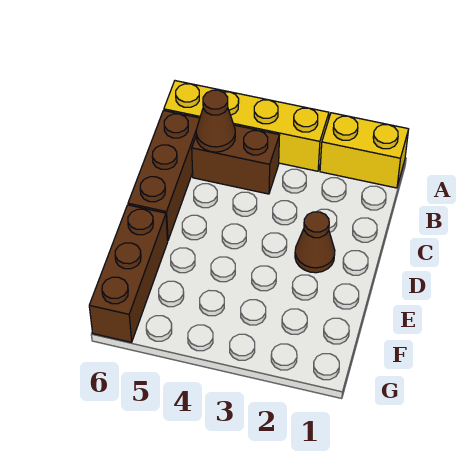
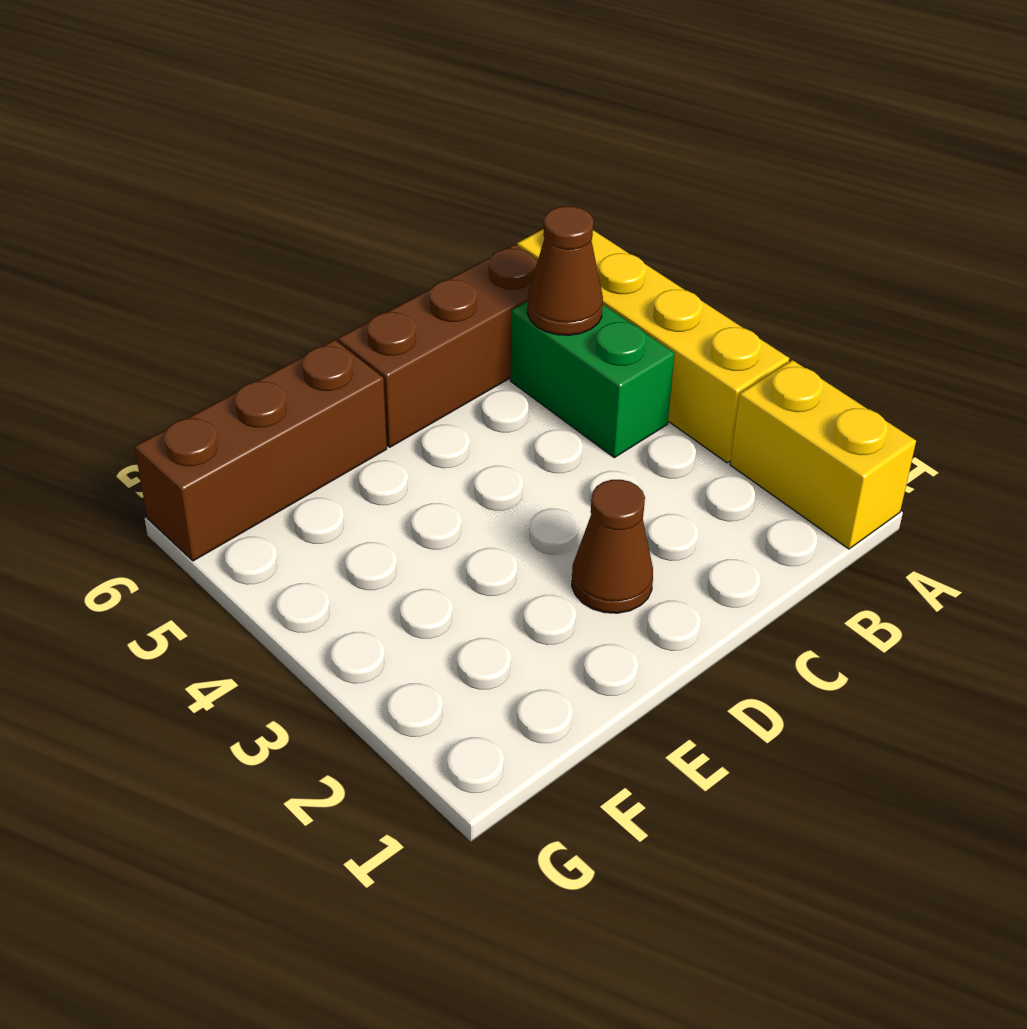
brown brick B4:B5 level 1 -> green brick B4:B5 level 1

